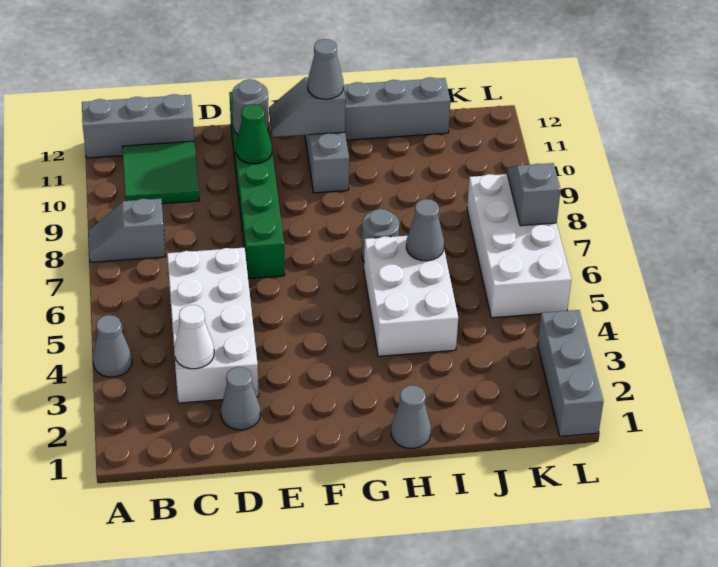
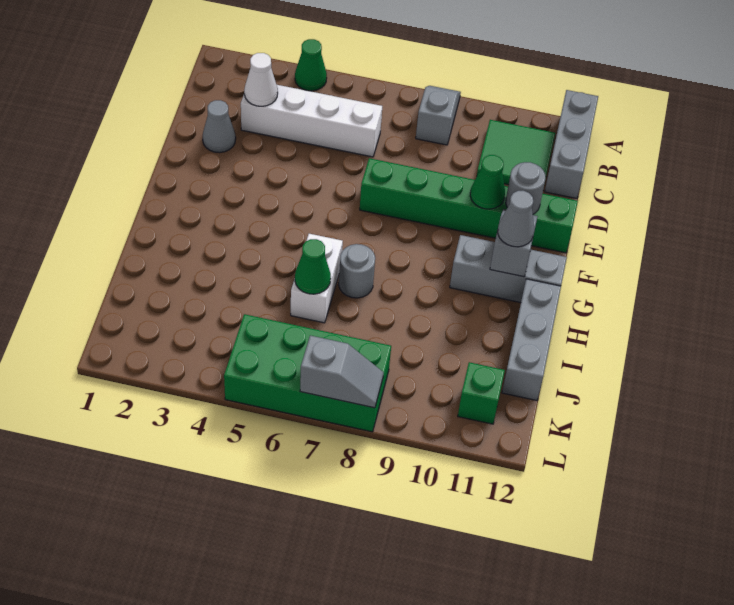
grey cone A4 level 1 -> green cone A4 level 1
white brick C3:D6 level 1 -> white brick C3:C6 level 1
grey cone H1 level 1 -> none
white brick H4:I6 level 1 -> white brick H6:I6 level 1
grey cone I6 level 2 -> green cone I6 level 2
white brick K5:L8 level 1 -> green brick K5:L8 level 1
none -> green brick K11 level 1
grey brick L1:L3 level 1 -> none

